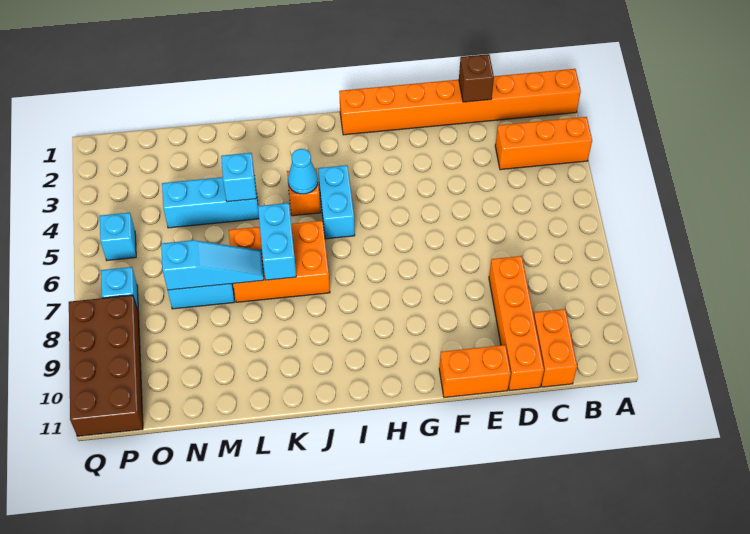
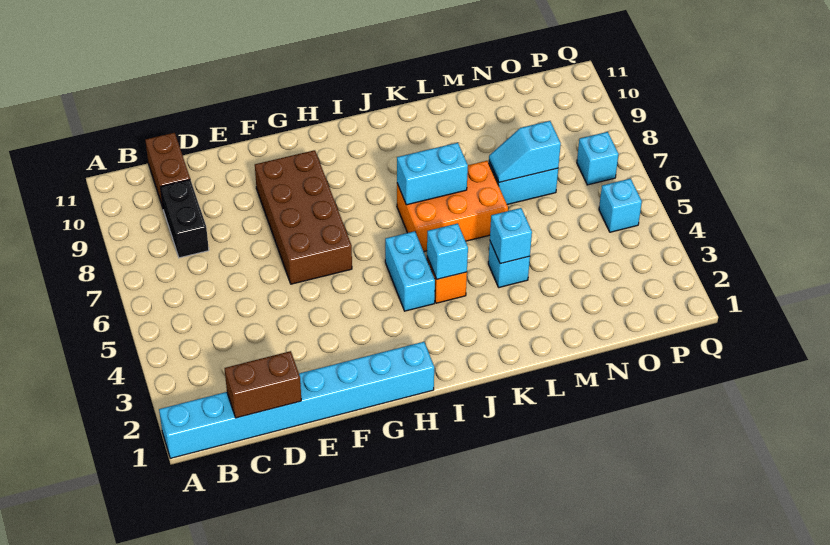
orange brick A1:H1 level 1 -> cyan brick A1:H1 level 1
orange brick A3:C3 level 1 -> none
none -> black brick C8:C9 level 1
orange brick C10:C11 level 1 -> brown brick C10:C11 level 1
brown brick D1 level 2 -> brown brick C1:D1 level 2
orange brick D8:D11 level 1 -> none
orange brick E11:F11 level 1 -> none
cyan cone J4 level 2 -> cyan brick J4 level 2
cyan brick K6:K7 level 2 -> cyan brick J7:K7 level 2
cyan brick L4:N4 level 1 -> cyan brick L4 level 1
cyan slope L7:N7 level 2 top N -> cyan slope M7:N7 level 2 top N
brown brick P8:Q11 level 1 -> brown brick F6:G9 level 1

